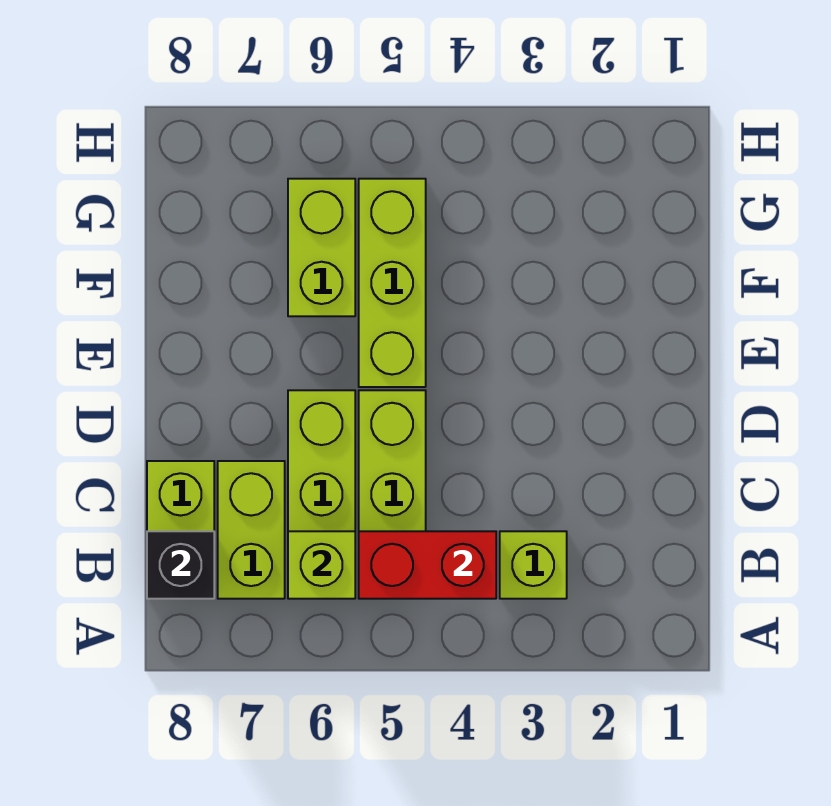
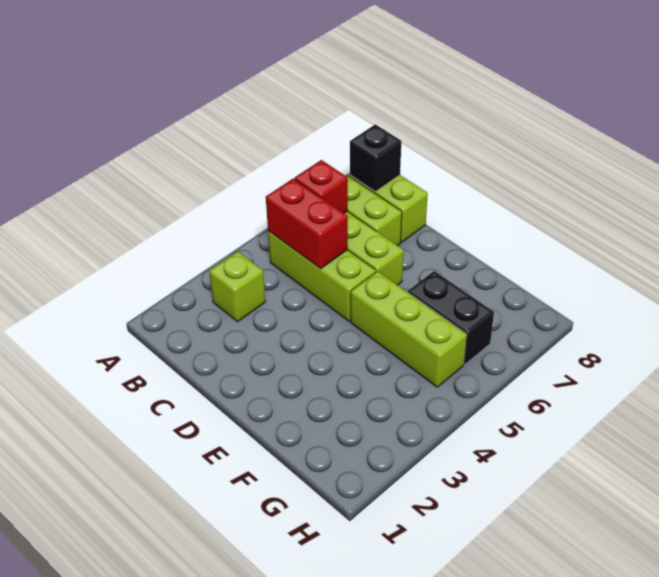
red brick B4:B5 level 2 -> red brick B5:C5 level 2
lime brick B6 level 2 -> red brick B6 level 2
lime brick F6:G6 level 1 -> black brick F6:G6 level 1

